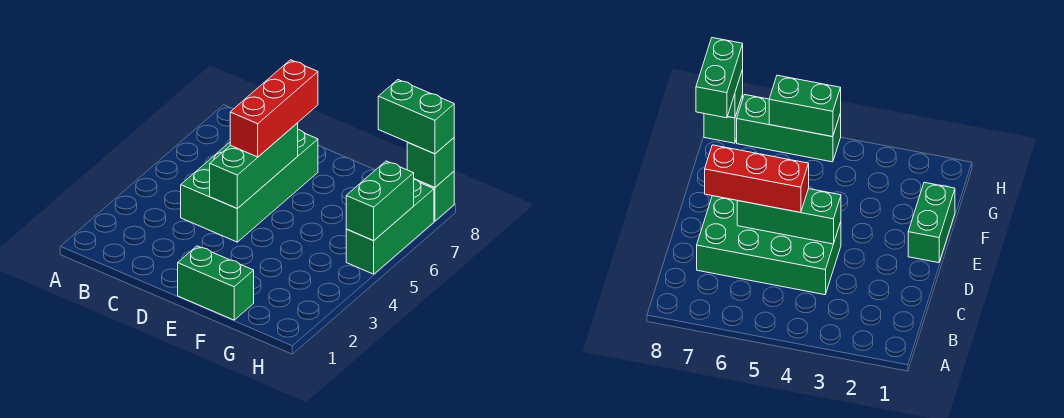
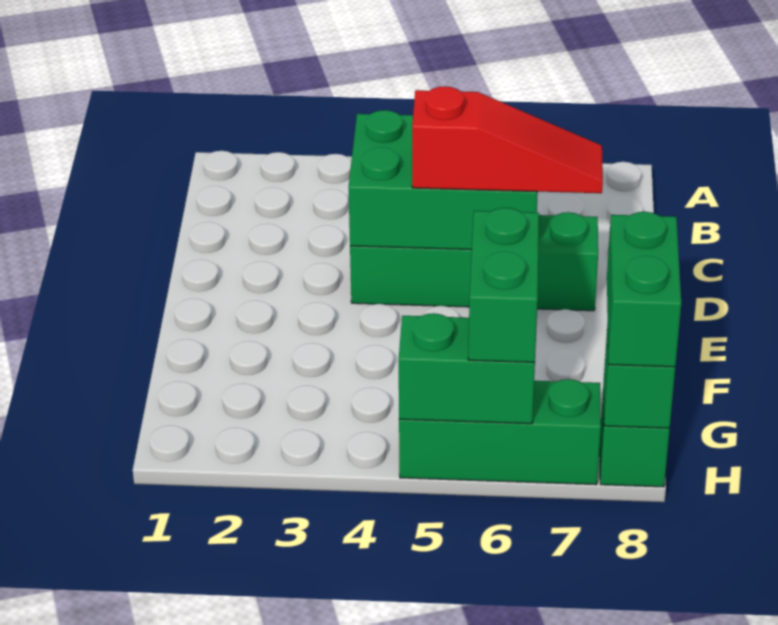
green brick C4:D7 level 1 -> green brick D4:D7 level 1
green brick D4:D6 level 2 -> green brick C4:D6 level 2
red brick D5:D7 level 3 -> red slope D5:D7 level 3 top 5
green brick E1:F1 level 1 -> green brick G6:H6 level 3

